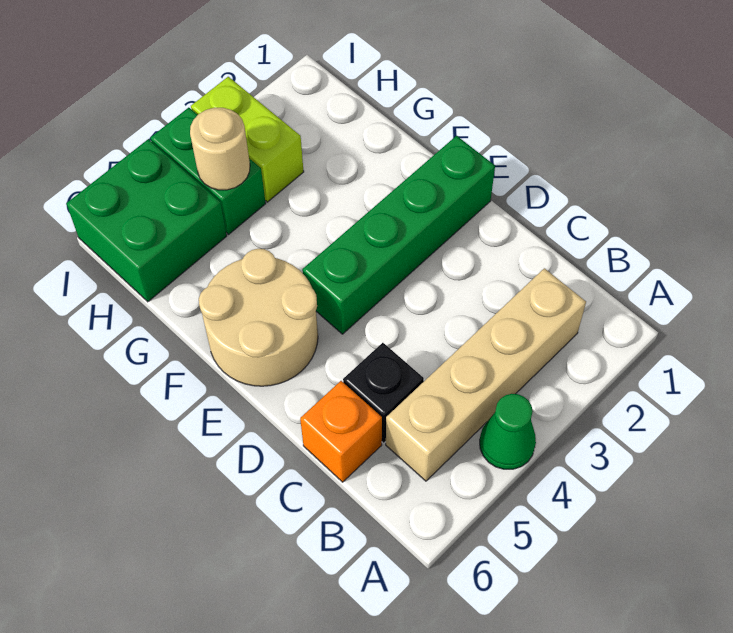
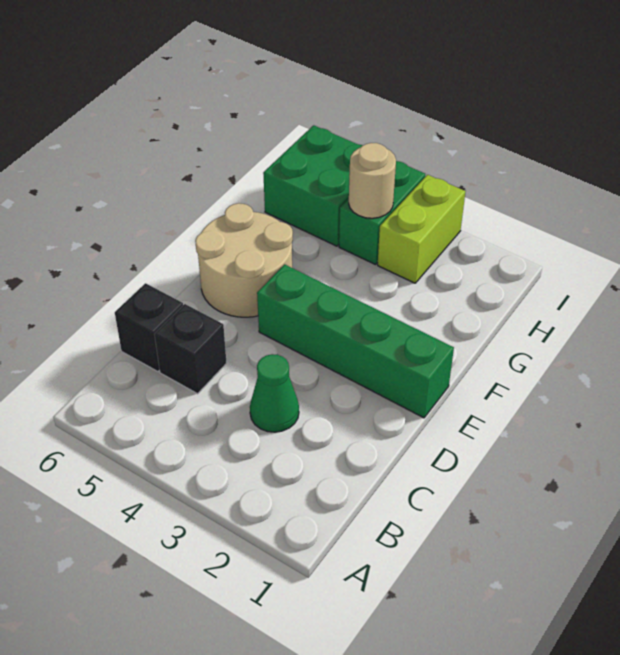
green cone A4 level 1 -> green cone C3 level 1
tan brick B2:B5 level 1 -> none
orange brick C6 level 1 -> black brick C6 level 1

